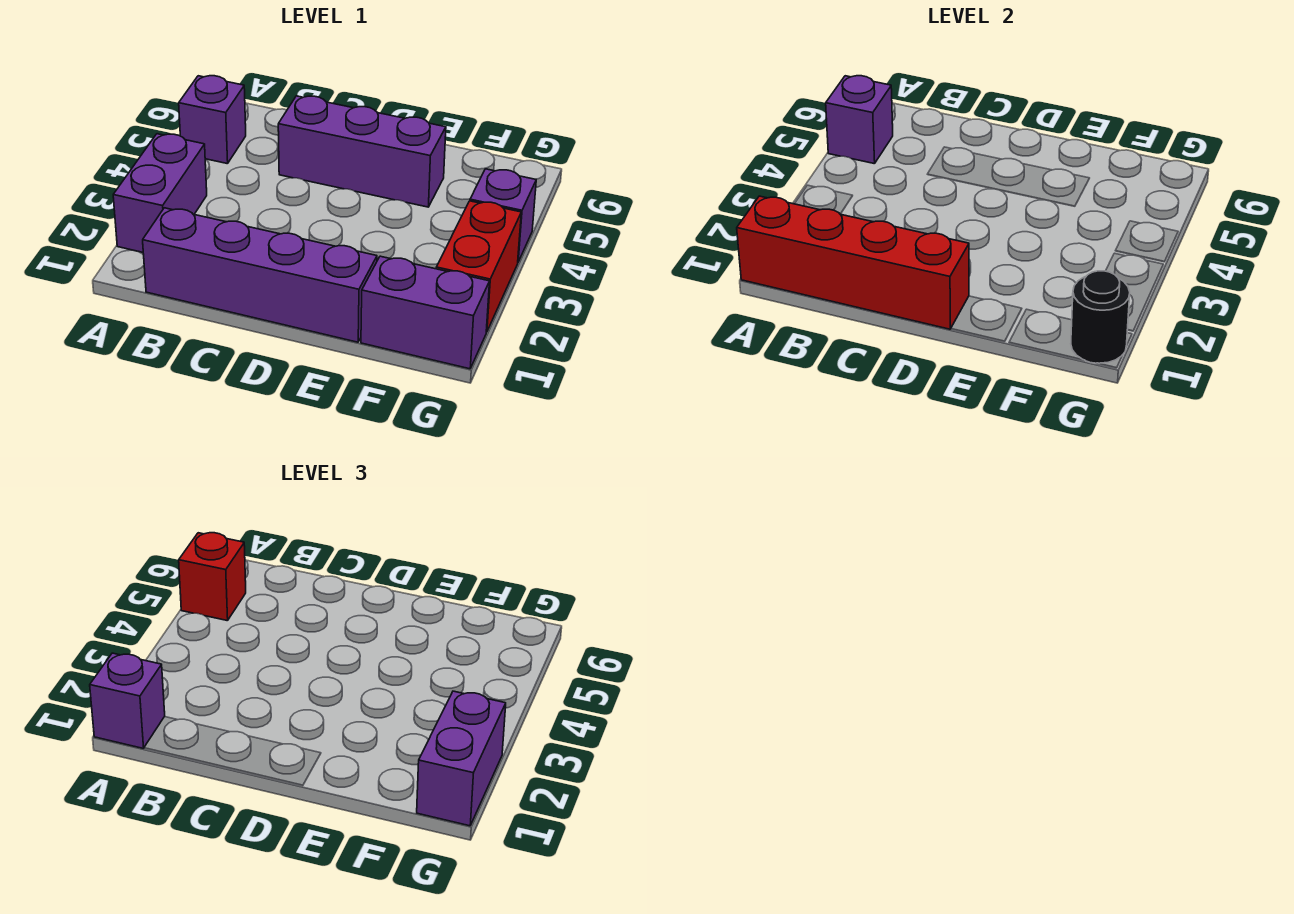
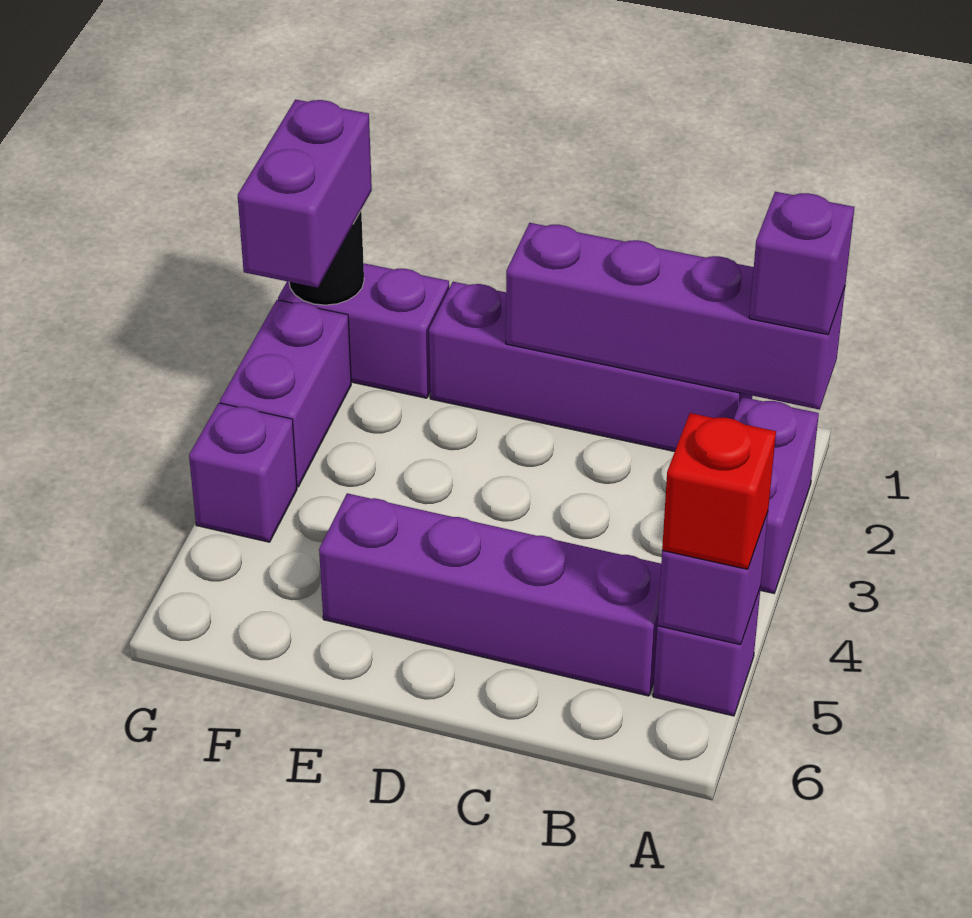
red brick A1:D1 level 2 -> purple brick A1:D1 level 2
purple brick C5:E5 level 1 -> purple brick B5:E5 level 1
red brick G2:G3 level 1 -> purple brick G2:G3 level 1

